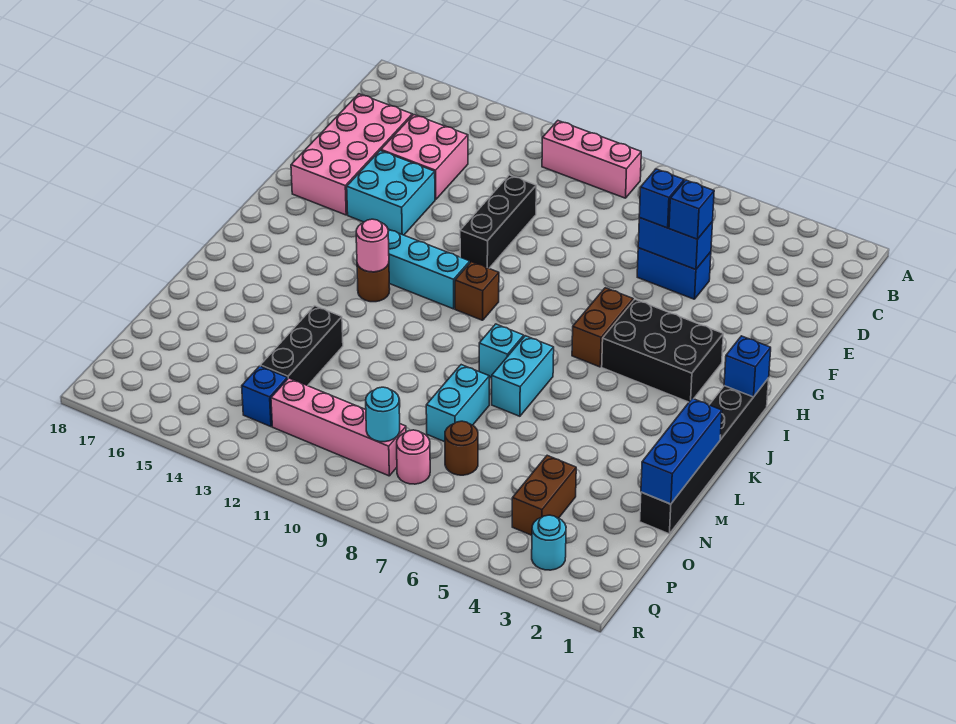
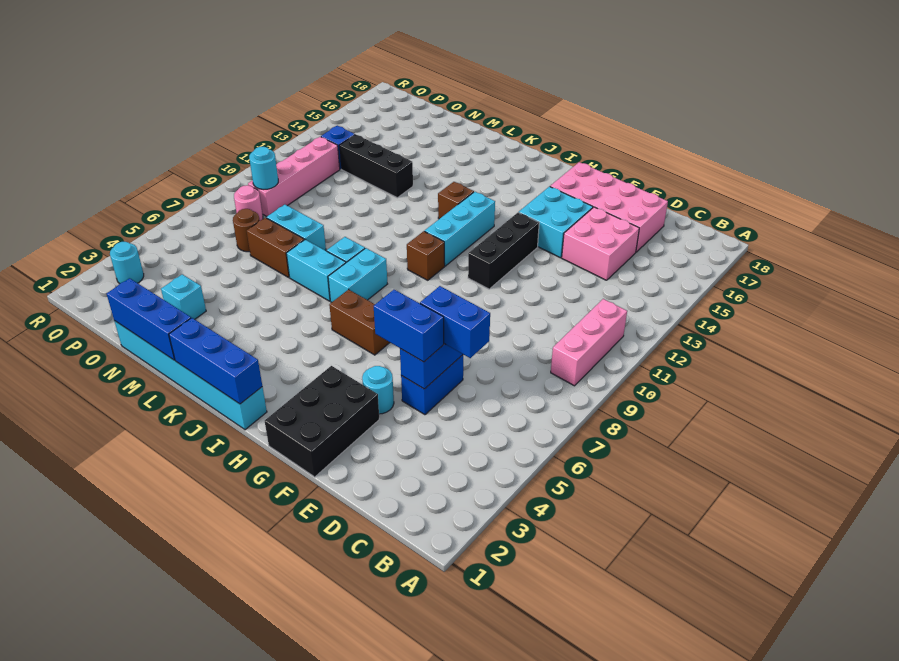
blue brick E5 level 3 -> blue brick E5:F5 level 3
blue brick E6 level 3 -> blue brick D6:E6 level 3
black brick E11:G11 level 1 -> black brick G11:G13 level 1
none -> cyan round brick F4 level 1
black brick H3:I5 level 1 -> black brick F1:G3 level 1
black brick I1:N1 level 1 -> cyan brick I1:N1 level 1
blue brick I1 level 2 -> blue brick I1:K1 level 2
none -> cyan brick J7:J8 level 1
brown round brick J13 level 1 -> brown brick J13 level 1
pink round brick J13 level 2 -> none
none -> cyan brick N3 level 1
brown brick O4:P4 level 1 -> brown brick M7:N7 level 1

